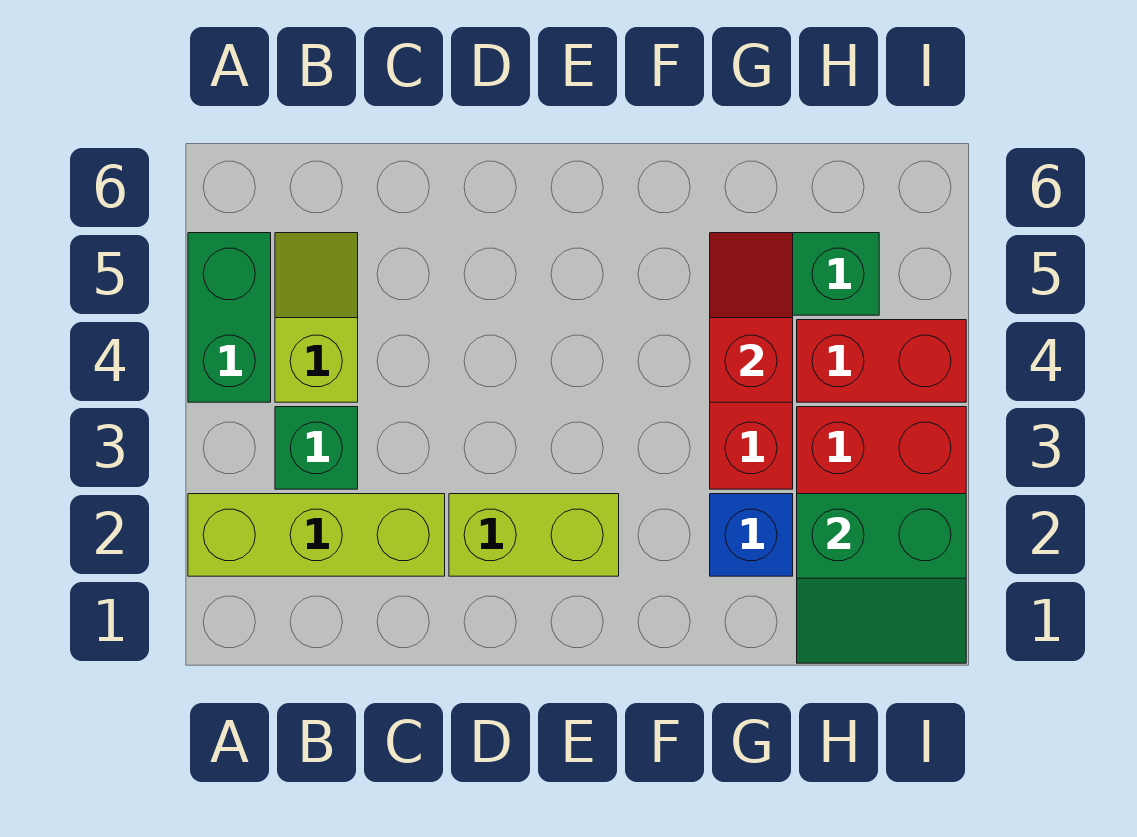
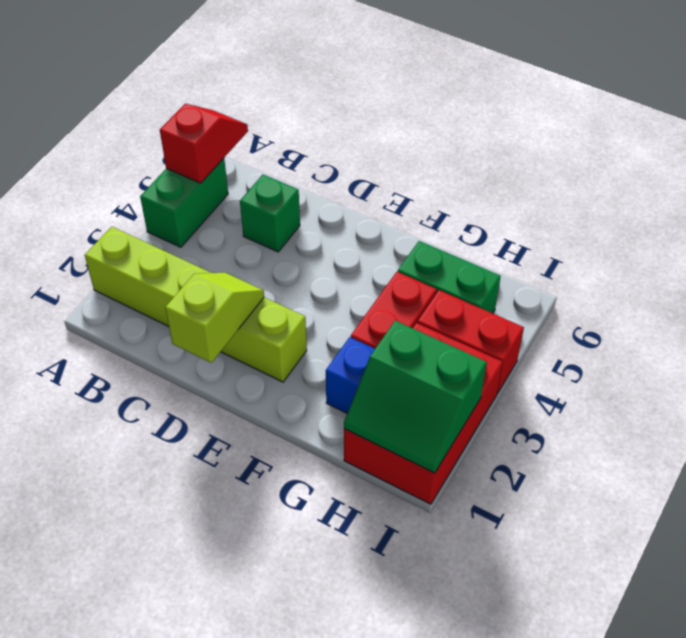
green brick B3 level 1 -> green brick C5 level 1
lime slope B4:B5 level 1 top 4 -> lime slope D1:D2 level 2 top 1
red slope G4:G5 level 2 top 4 -> red slope A5:A6 level 2 top 5

